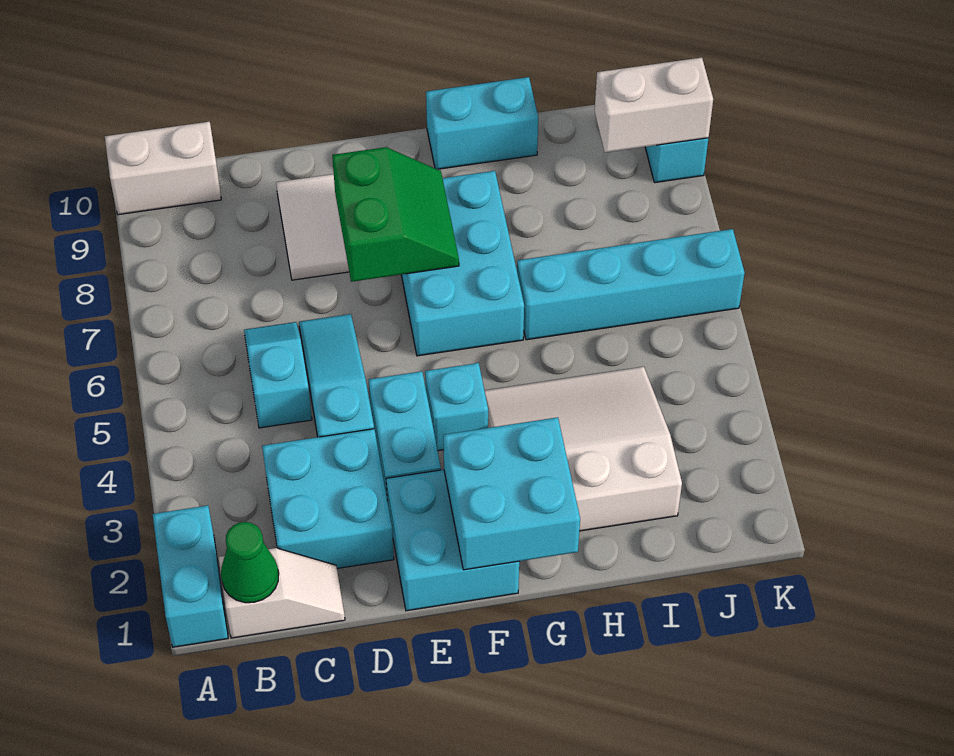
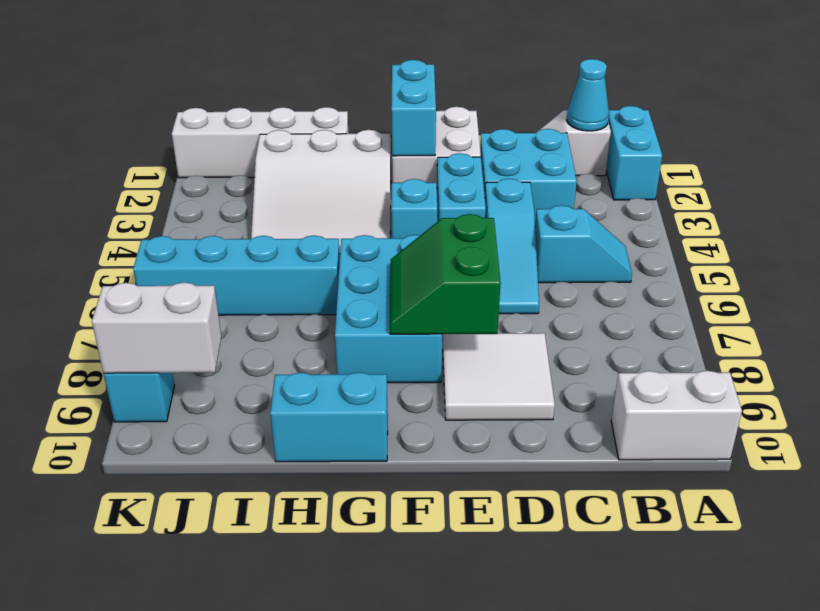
green cone B1 level 2 -> cyan cone B1 level 2
cyan slope C5:C6 level 1 top 5 -> cyan slope B5:C5 level 1 top C
cyan brick E1:F2 level 1 -> white brick E1:F2 level 1
cyan brick F1:G2 level 2 -> cyan brick F1:F2 level 2
none -> white brick H1:K1 level 1

